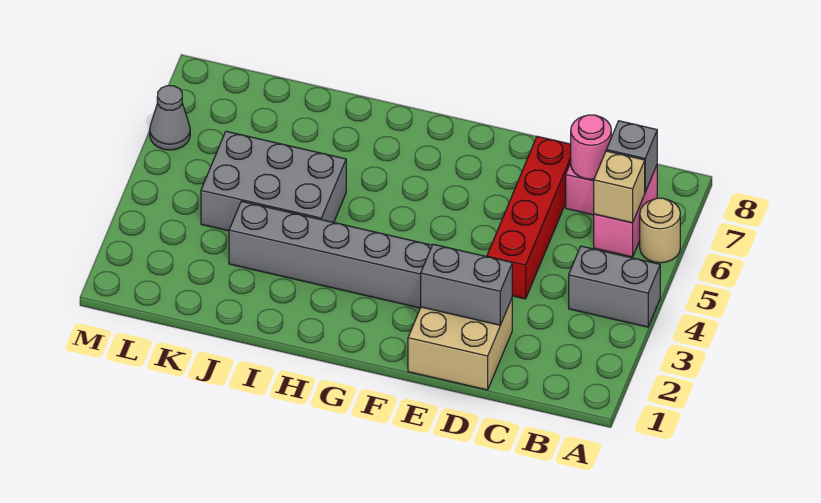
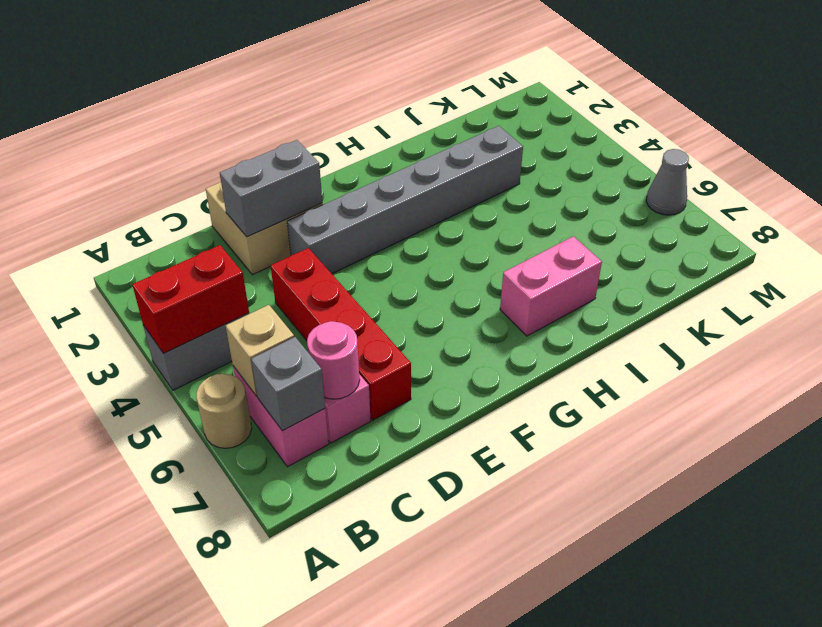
none -> red brick A4:B4 level 2
none -> pink brick H7:I7 level 1
grey brick I4:K5 level 1 -> none

